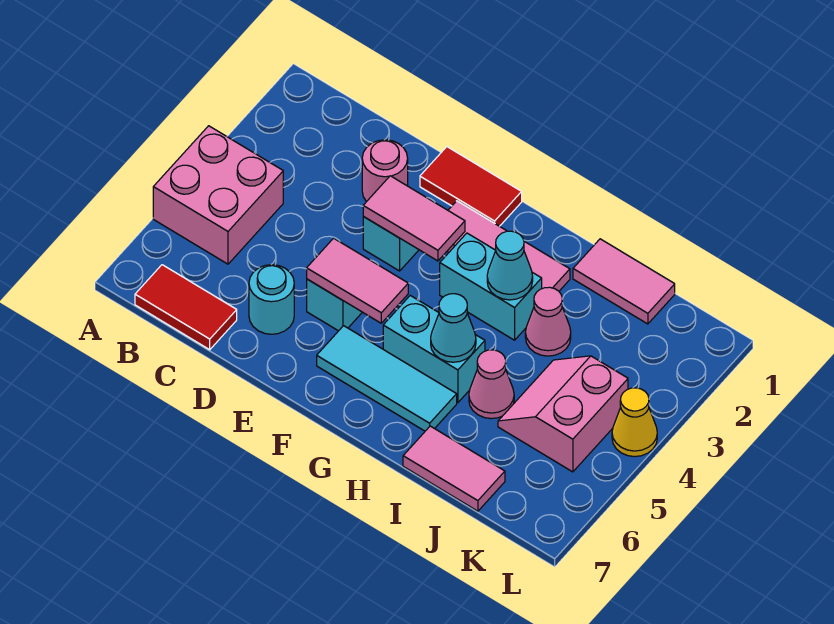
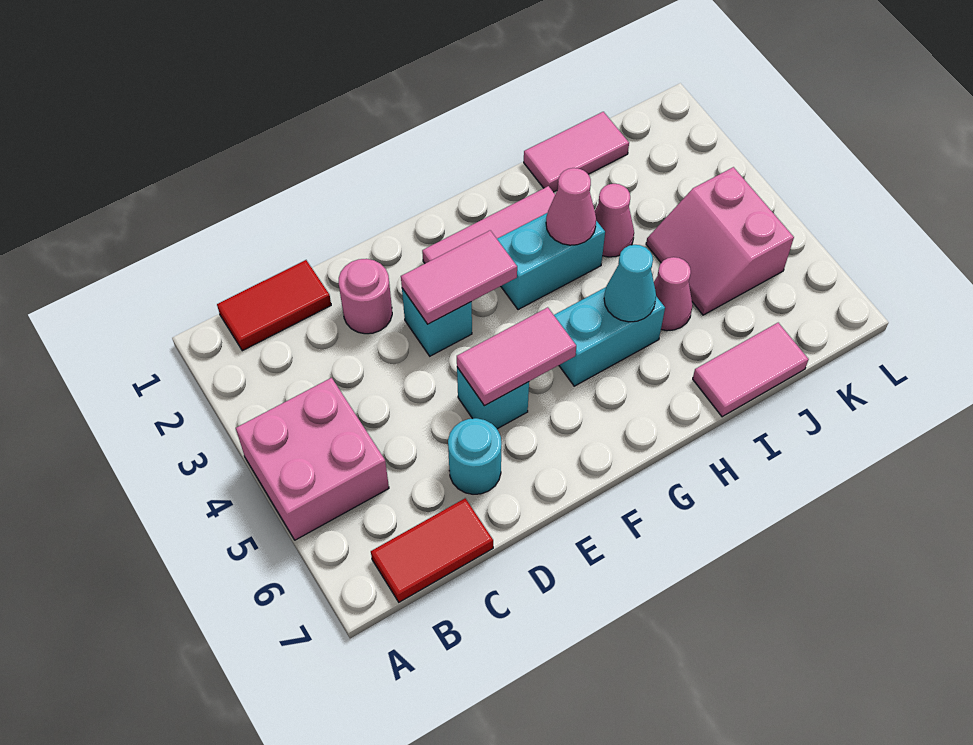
red tile E1:F1 level 1 -> red tile B1:C1 level 1
cyan tile F6:H6 level 1 -> none
cyan cone H3 level 2 -> pink cone H3 level 2
yellow cone L4 level 1 -> none

